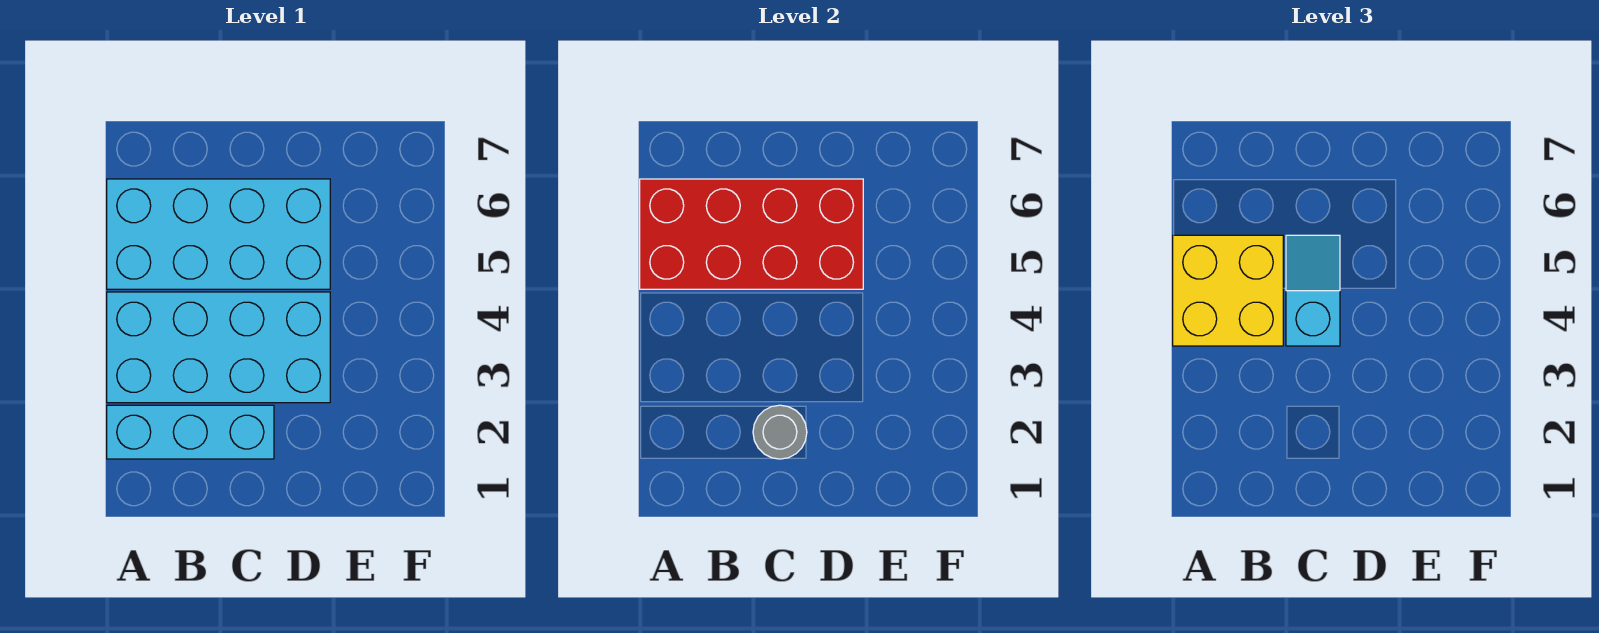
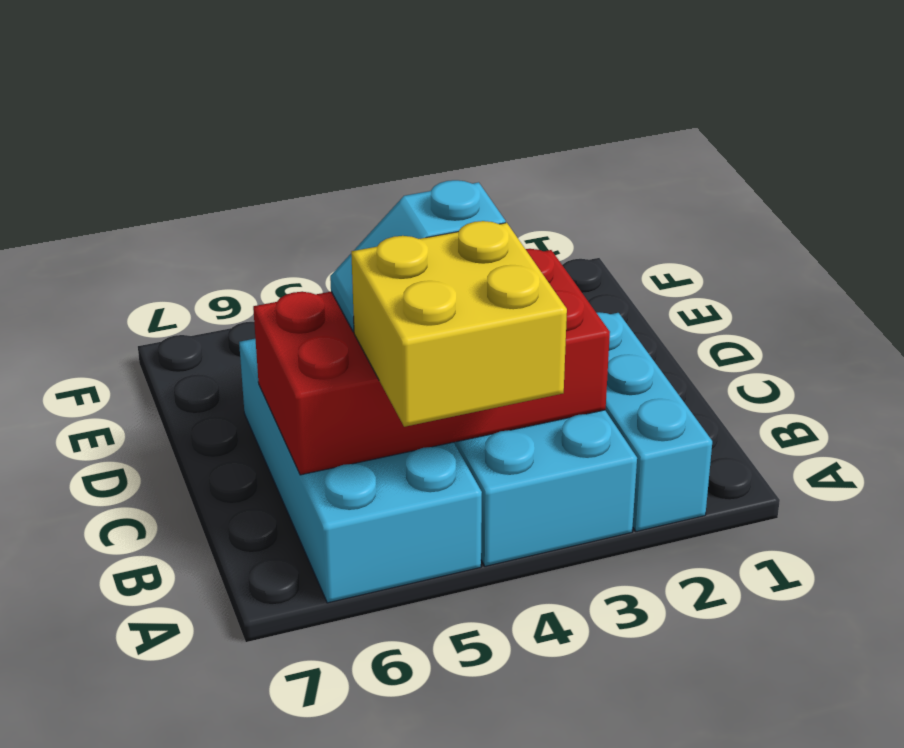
red brick A5:D6 level 2 -> red brick B3:C6 level 2
grey round brick C2 level 2 -> none

